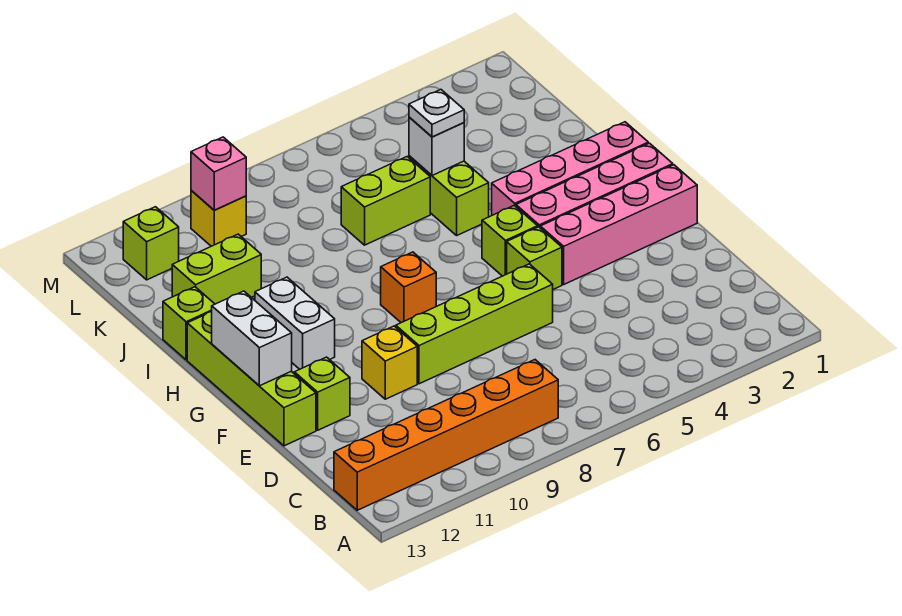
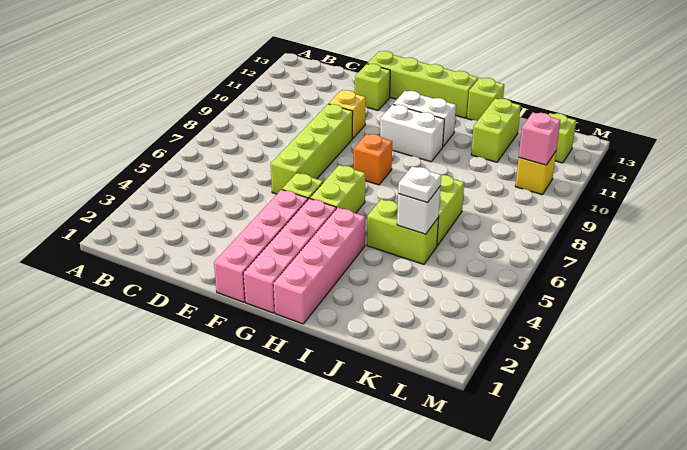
orange brick B8:B13 level 1 -> none
white brick F13:G13 level 2 -> white brick G10:H10 level 1
lime brick G5 level 1 -> lime brick G5:G6 level 1

